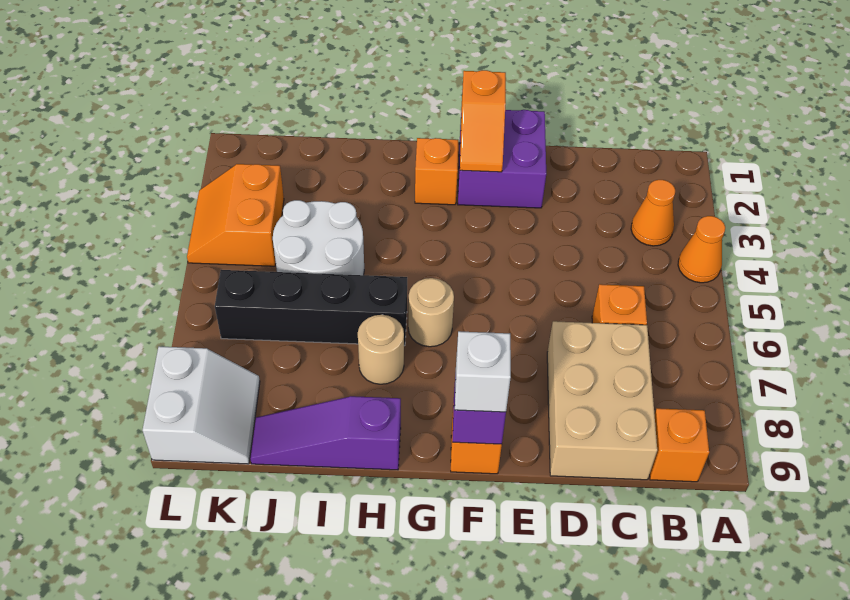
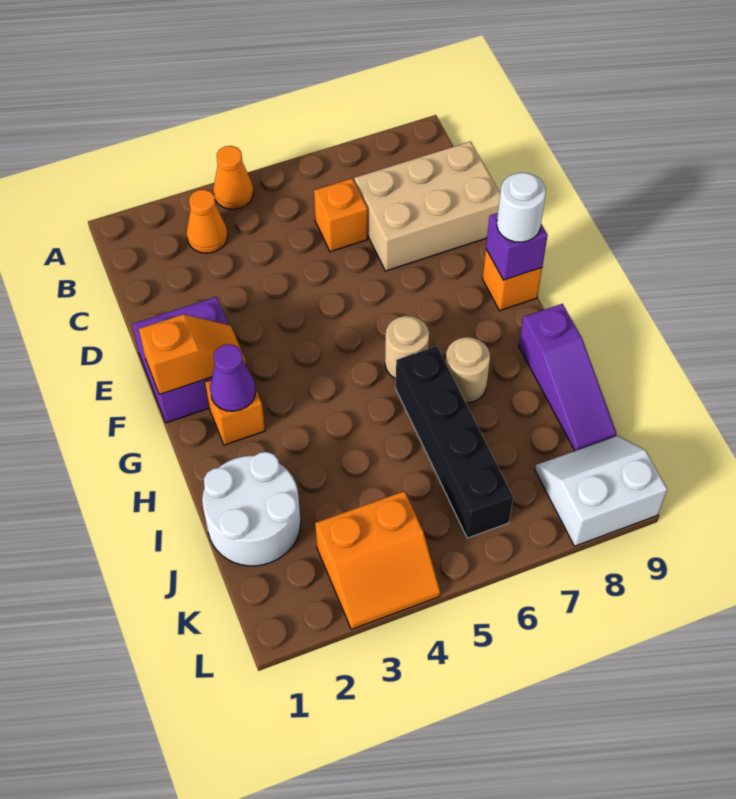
orange brick B9 level 1 -> none
white brick F9 level 3 -> white round brick F9 level 3
none -> purple cone G2 level 2
white round brick I4:J5 level 1 -> white round brick I1:J2 level 1

